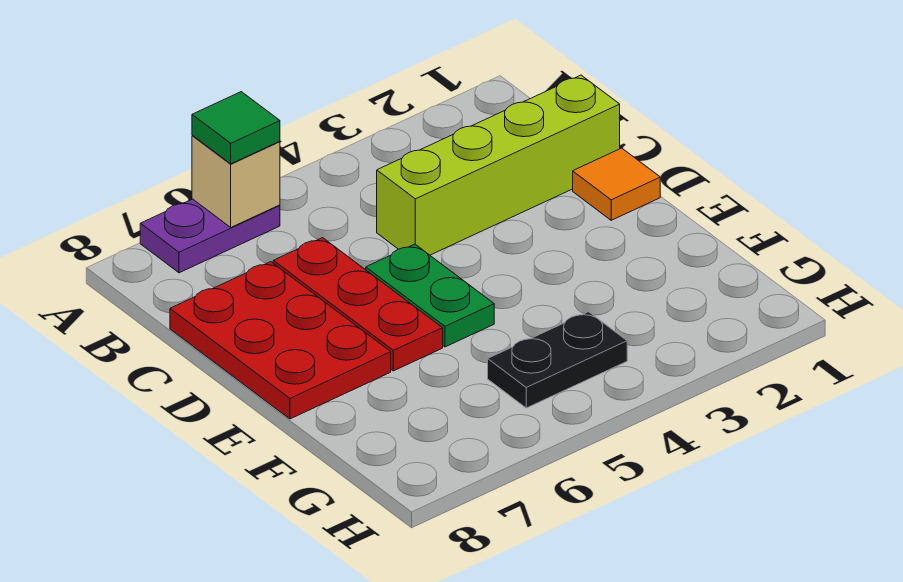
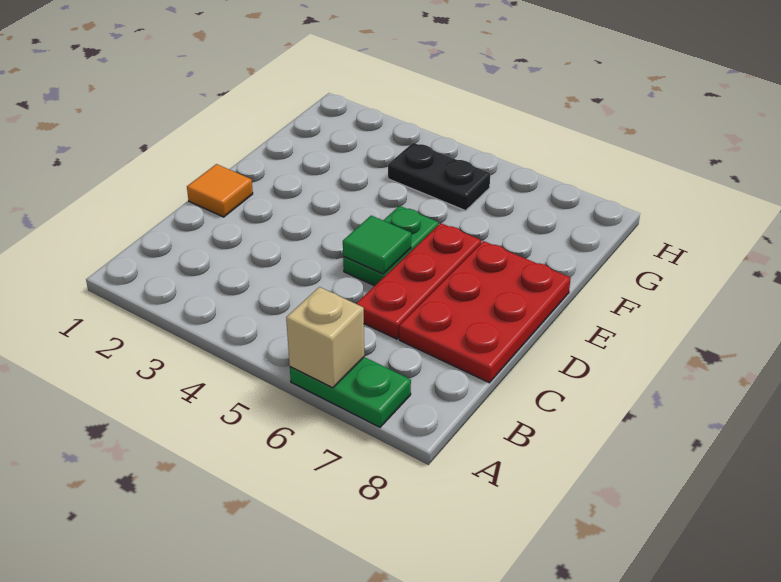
purple plate A6:A7 level 1 -> green plate A6:A7 level 1
green tile A6 level 3 -> green tile D5 level 2
lime brick C1:C4 level 1 -> none

